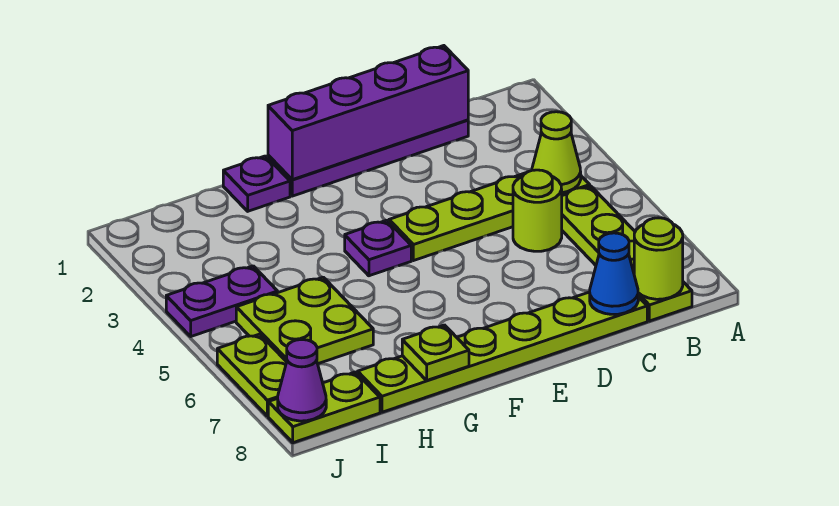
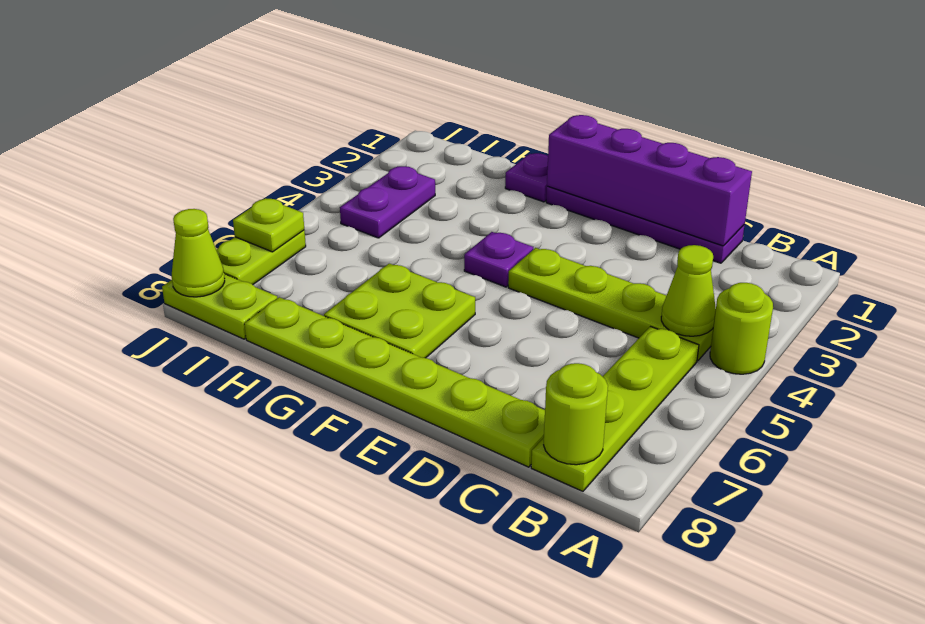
lime round brick C5 level 1 -> lime round brick A4 level 1
blue cone C8 level 2 -> none
lime plate G8 level 2 -> lime plate J6 level 2
lime plate H5:I6 level 1 -> lime plate F6:G7 level 1
purple plate I4:J4 level 1 -> purple plate I3:I4 level 1
purple cone J8 level 2 -> lime cone J8 level 2

